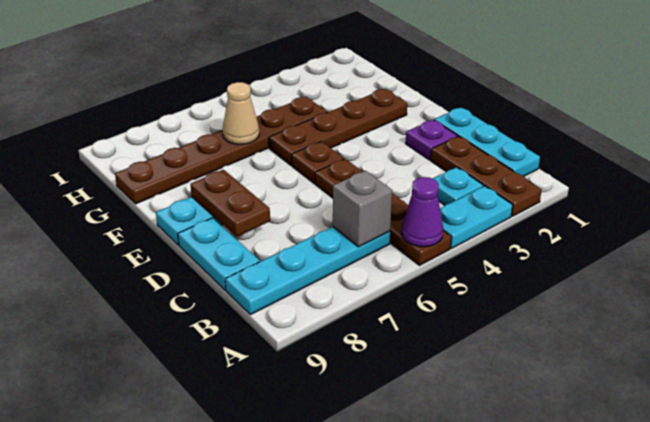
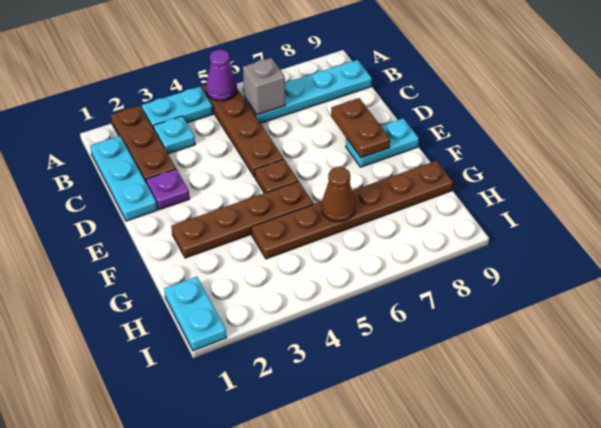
cyan plate C9:D9 level 1 -> cyan plate H1:I1 level 1
tan cone G6 level 2 -> brown cone G6 level 2

